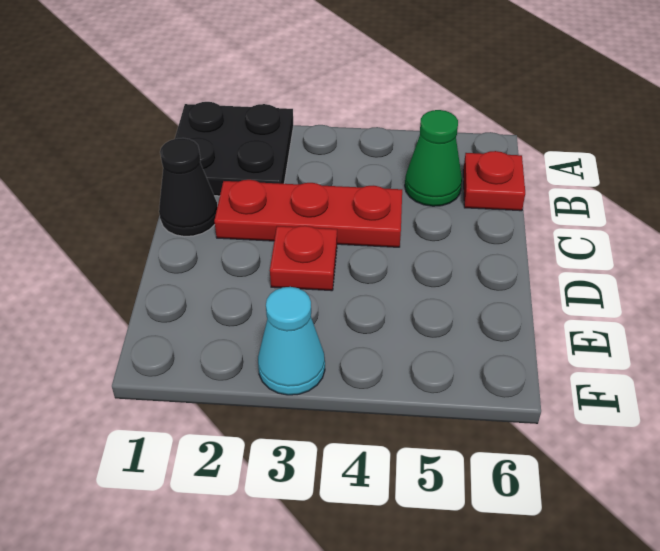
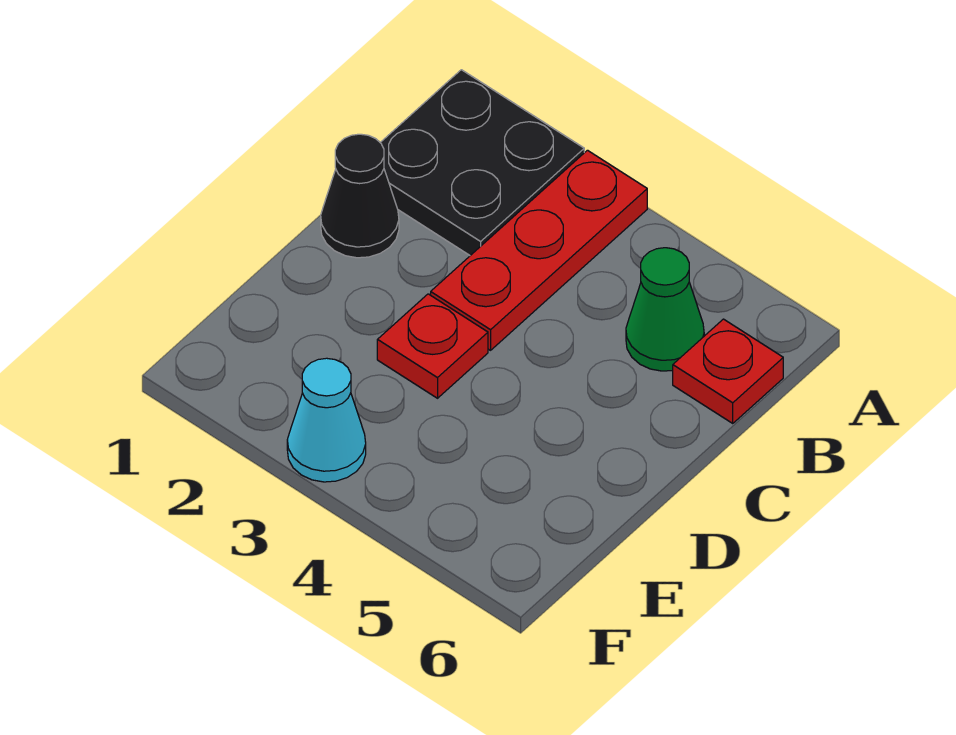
red plate C2:C4 level 1 -> red plate A3:C3 level 1

